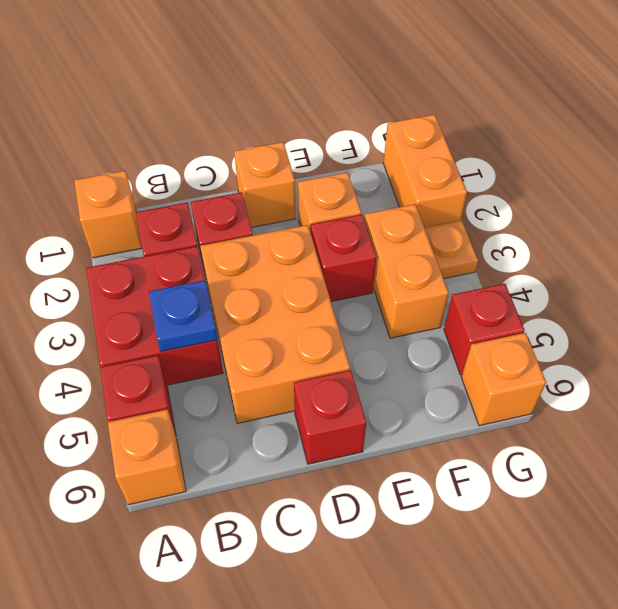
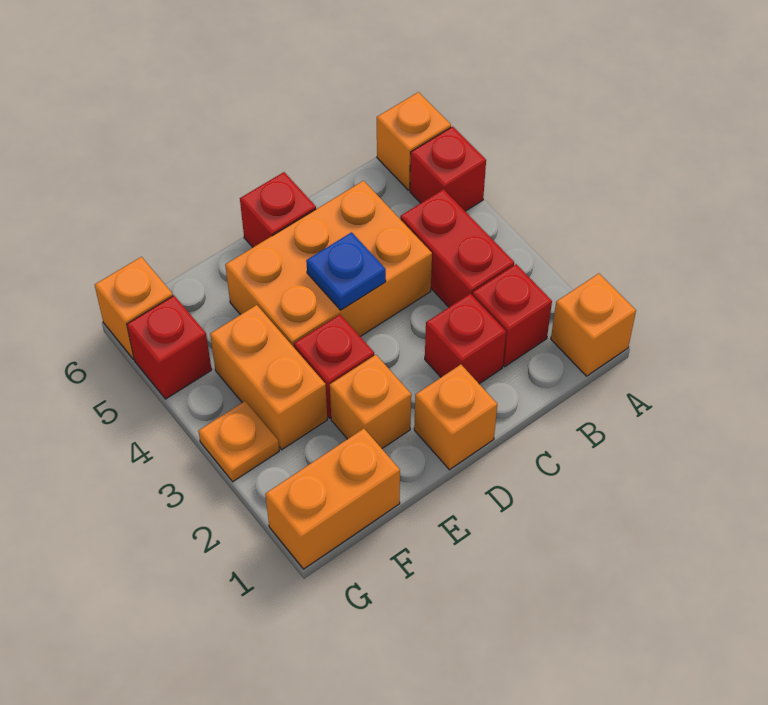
red brick A3:B4 level 1 -> red brick B3:B4 level 1
blue plate B4 level 2 -> blue plate D4 level 2
orange brick C3:D5 level 1 -> orange brick C4:E5 level 1
orange brick G1:G2 level 1 -> orange brick F1:G1 level 1

